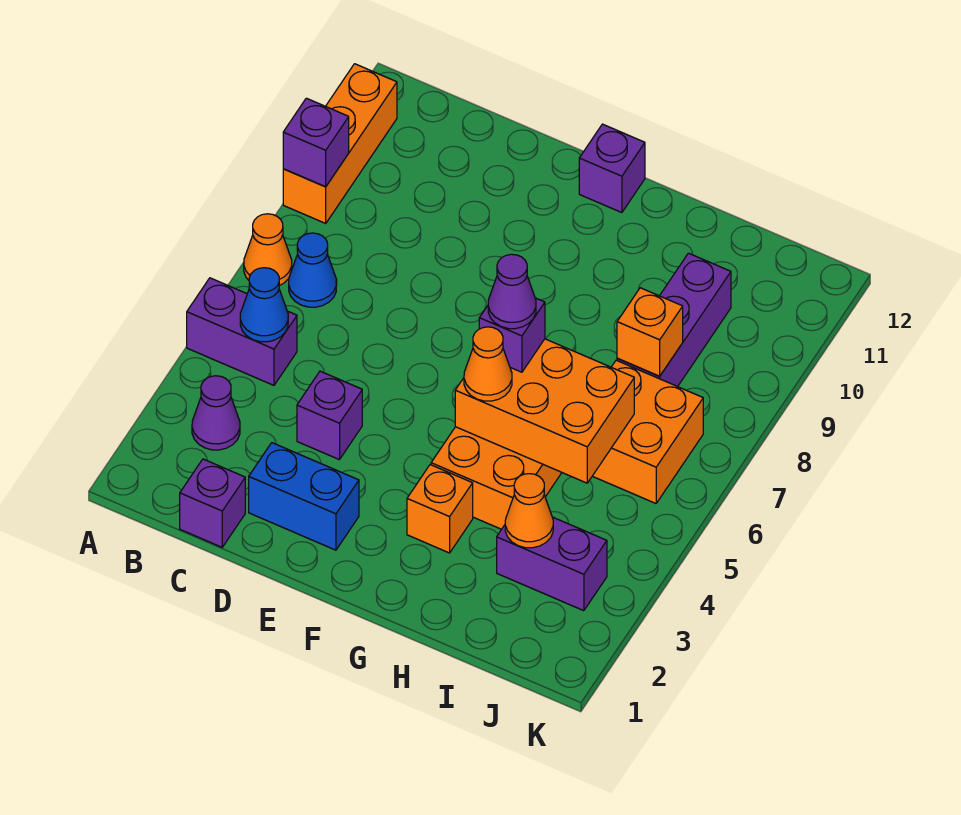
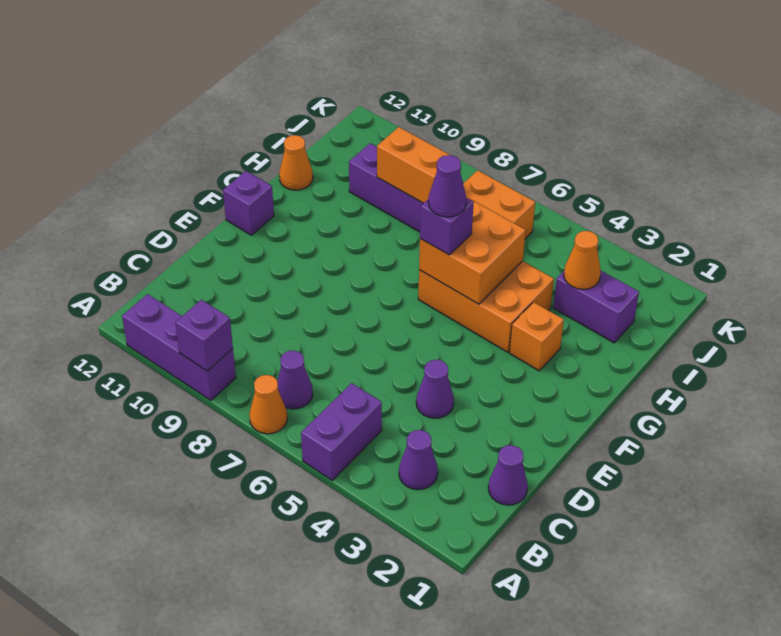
orange brick A9:A11 level 1 -> purple brick A9:A11 level 1
blue cone B5 level 2 -> none
blue cone B7 level 1 -> purple cone B7 level 1
purple brick C1 level 1 -> purple cone C1 level 1
blue brick D2:E2 level 1 -> none
purple brick D4 level 1 -> purple cone D4 level 1
orange brick G5:I6 level 2 -> orange brick G5:H6 level 2
orange cone G5 level 3 -> orange cone H12 level 1
purple brick I3:J3 level 1 -> purple brick I2:I3 level 1
orange brick I8 level 2 -> orange brick I8:I9 level 2

